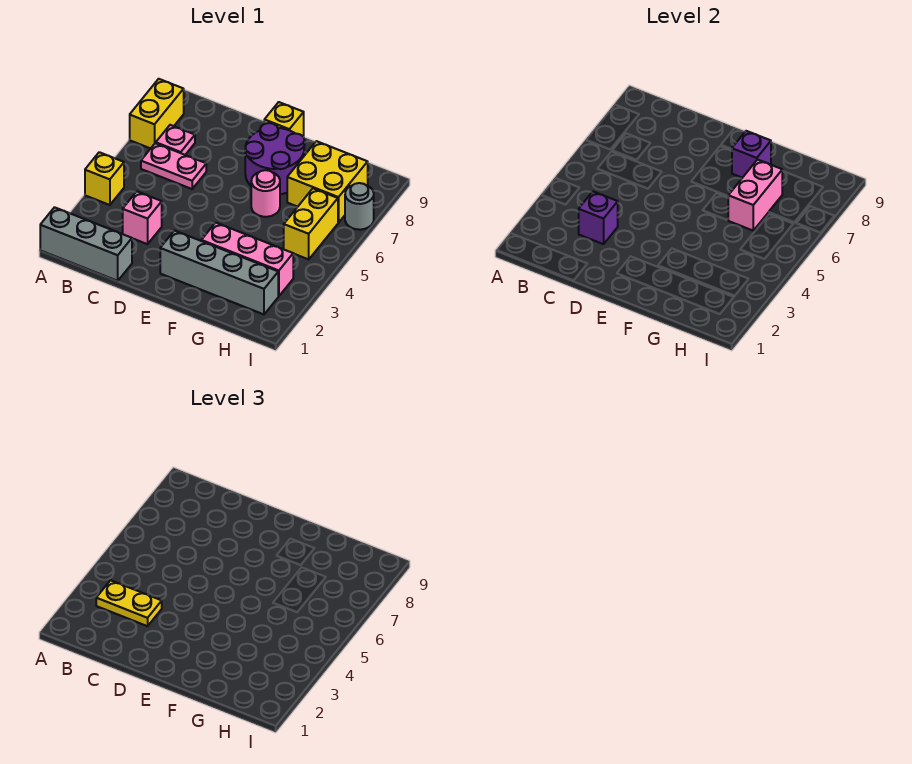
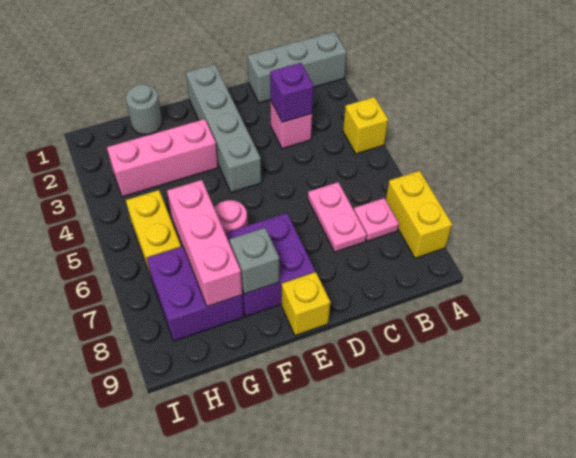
yellow plate B3:C3 level 3 -> none
pink plate B6:C6 level 1 -> pink plate C6:C7 level 1
grey brick E2:H2 level 1 -> grey brick E1:E4 level 1
purple round brick E7:F8 level 1 -> purple brick E7:F8 level 1
purple brick F8 level 2 -> grey brick F8 level 2
pink brick G6:G7 level 2 -> pink brick G6:G8 level 2
yellow brick G7:H8 level 1 -> purple brick G7:H8 level 1
grey round brick I7 level 1 -> grey round brick G1 level 1

